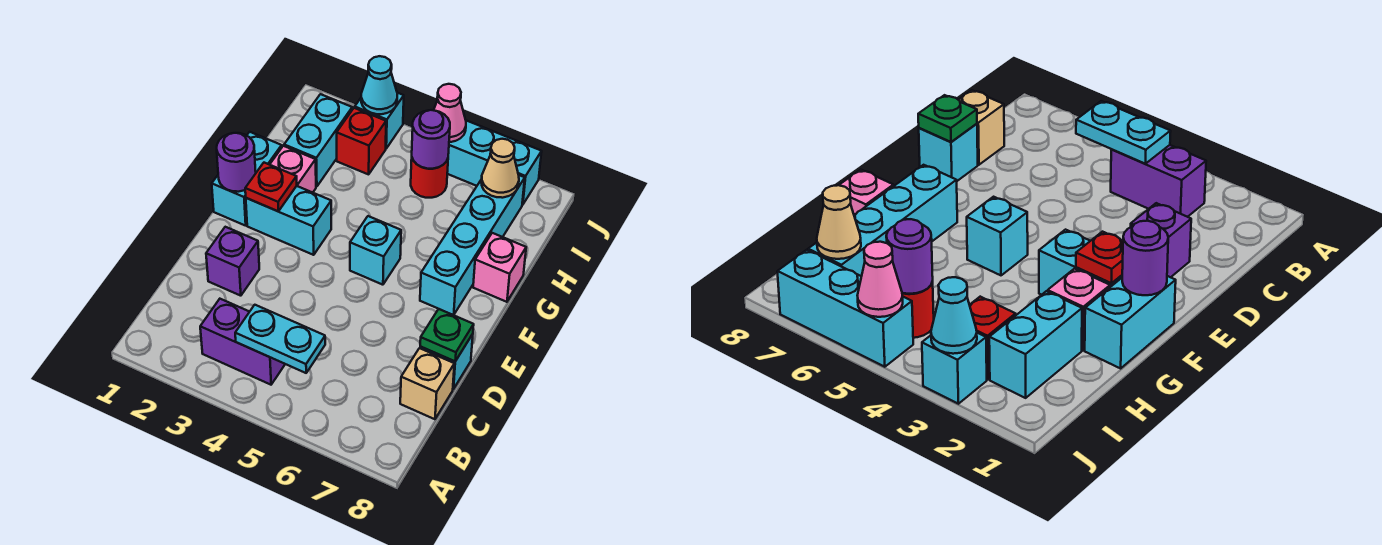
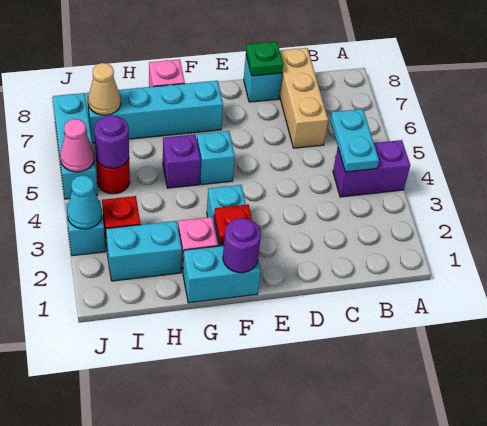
purple brick B3:B4 level 1 -> purple brick A4:B4 level 1
tan brick C8 level 1 -> tan brick C6:C8 level 1
purple brick D2 level 1 -> purple brick G5 level 1

